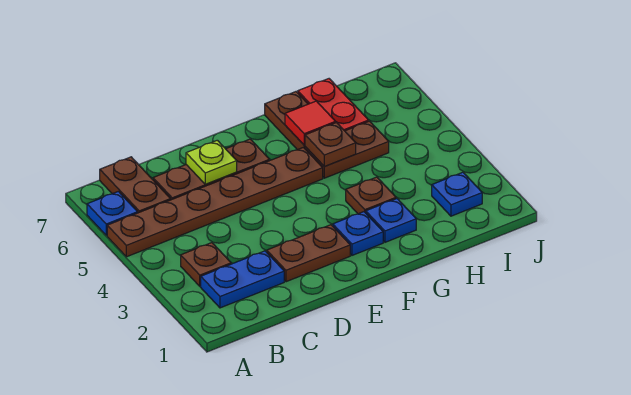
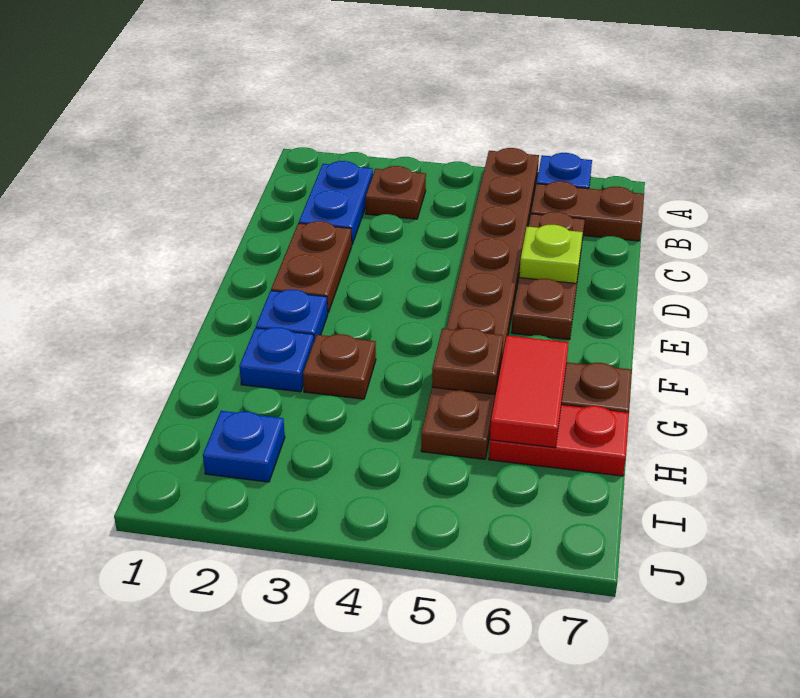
red tile G6 level 2 -> red tile G6:H6 level 2

